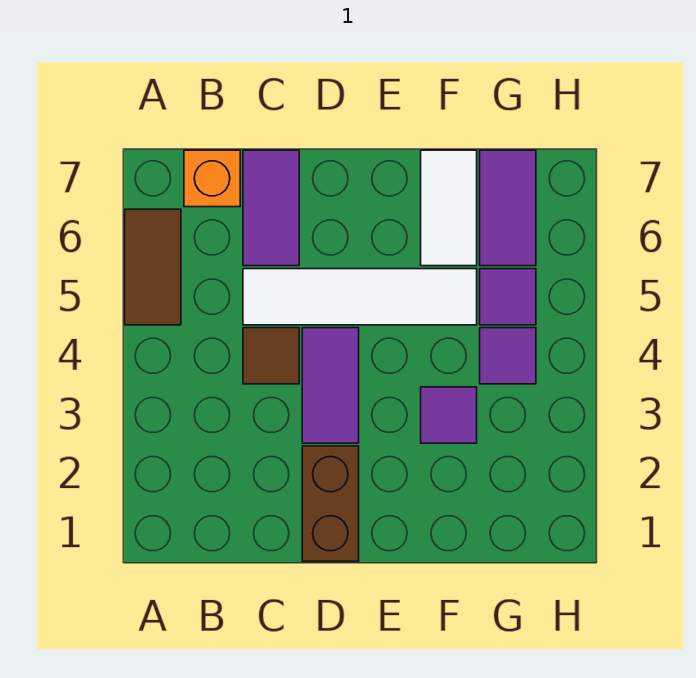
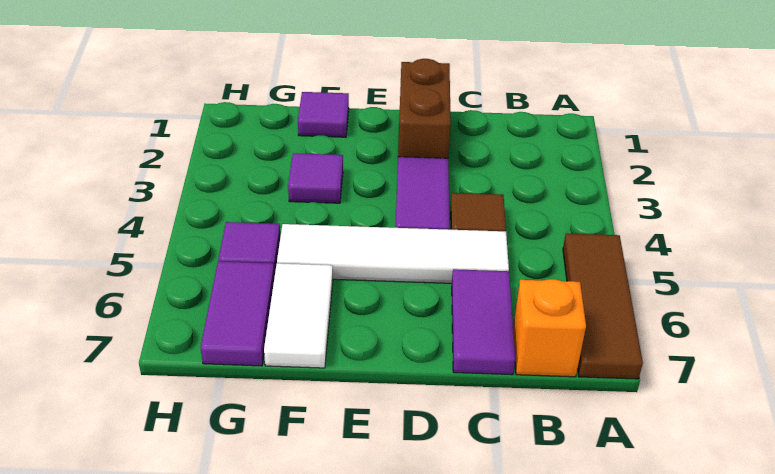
brown tile A5:A6 level 1 -> brown tile A5:A7 level 1
purple tile G4 level 1 -> purple tile F1 level 1

